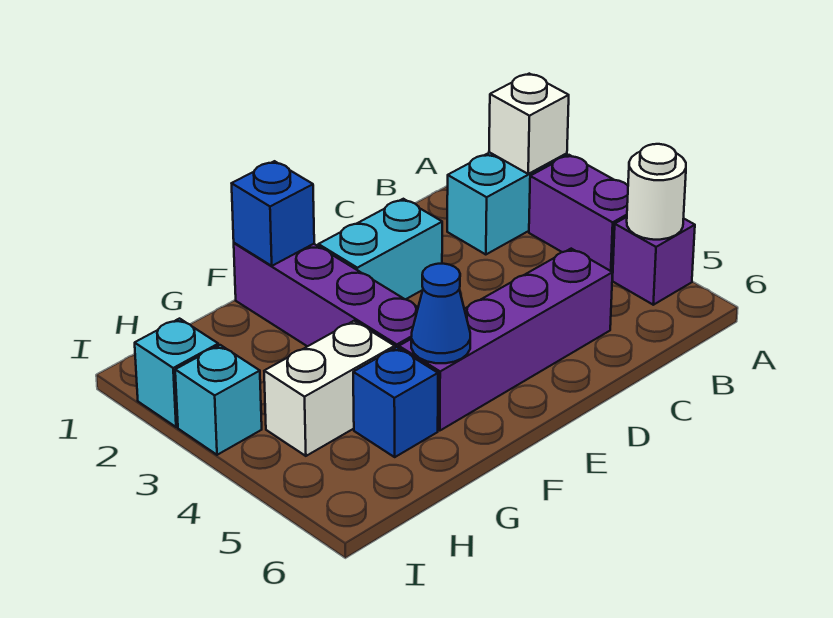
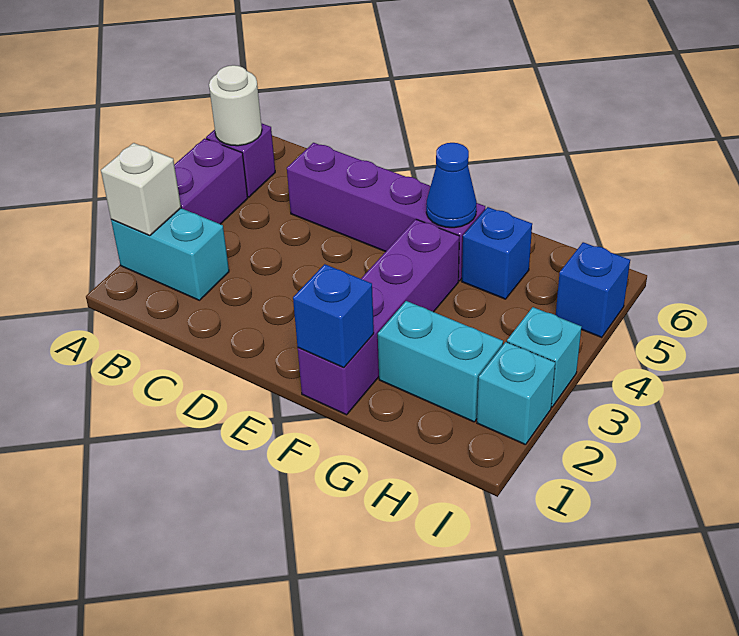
cyan brick D2:E2 level 1 -> cyan brick G2:H2 level 1
white brick G4:H4 level 1 -> none
none -> blue brick I5 level 1

